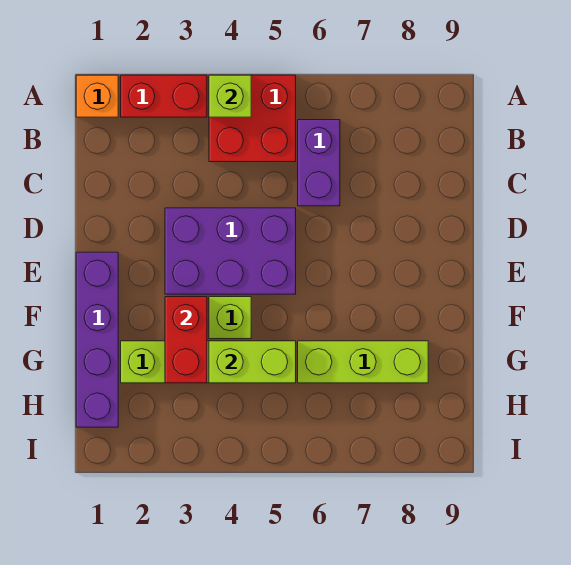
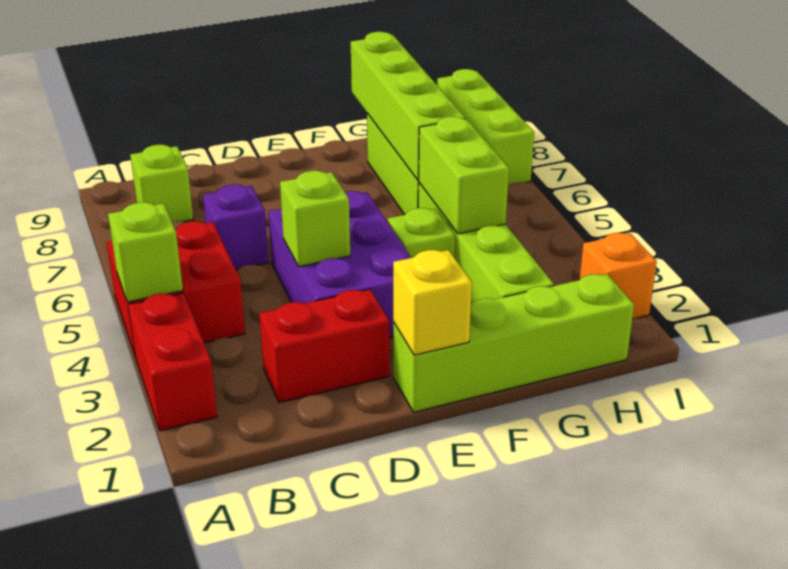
orange brick A1 level 1 -> orange brick I2 level 1
purple brick B6:C6 level 1 -> purple brick C6 level 1
none -> lime brick B8 level 1
none -> lime brick D4 level 2
purple brick E1:H1 level 1 -> lime brick E1:H1 level 1
none -> yellow brick E1 level 2
red brick F3:G3 level 2 -> red brick C2:D2 level 1
none -> lime brick G6:G9 level 2
none -> lime brick I7:I9 level 1

